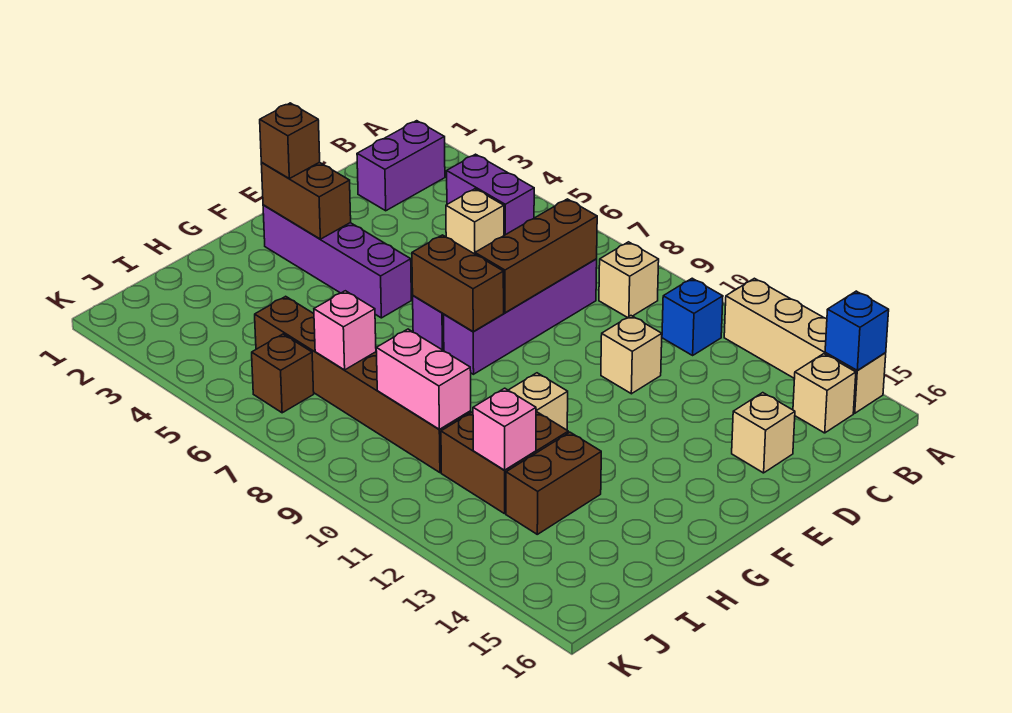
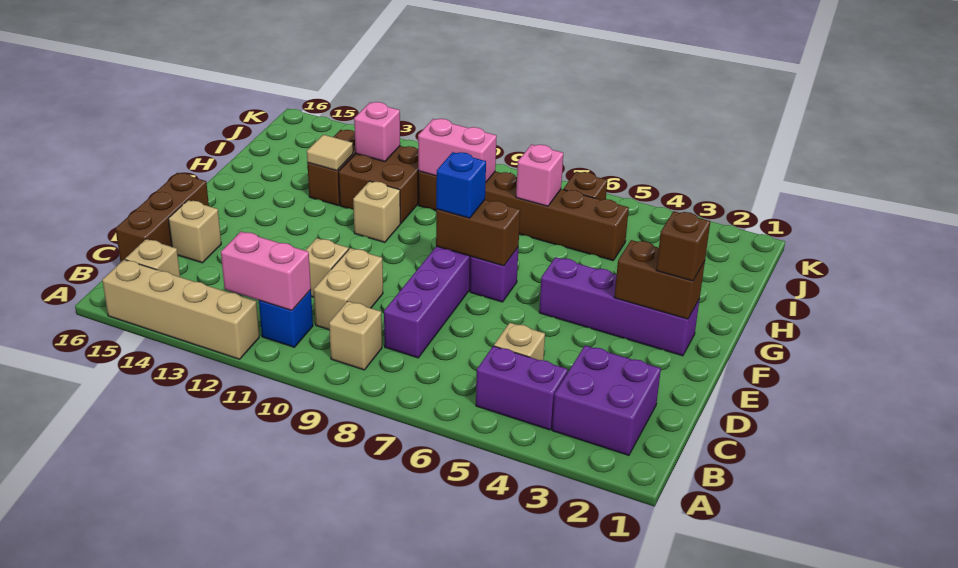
blue brick A15 level 2 -> blue brick F8 level 3
purple brick B2:C2 level 1 -> purple brick B2:C3 level 1
none -> pink brick B11:B12 level 2
brown brick C8:E8 level 2 -> brown brick C16:E16 level 1
none -> tan brick C10:D10 level 1
none -> tan tile H13 level 2

